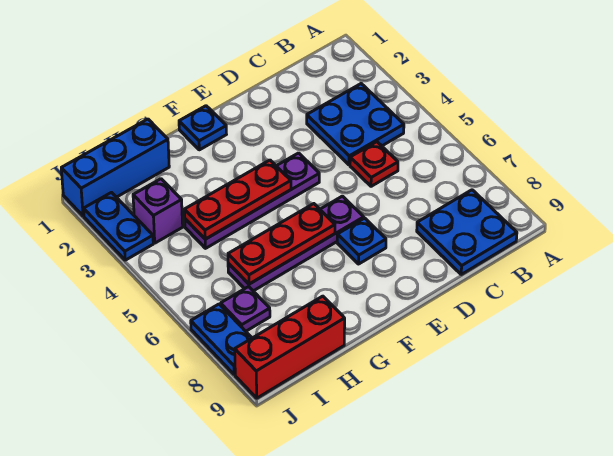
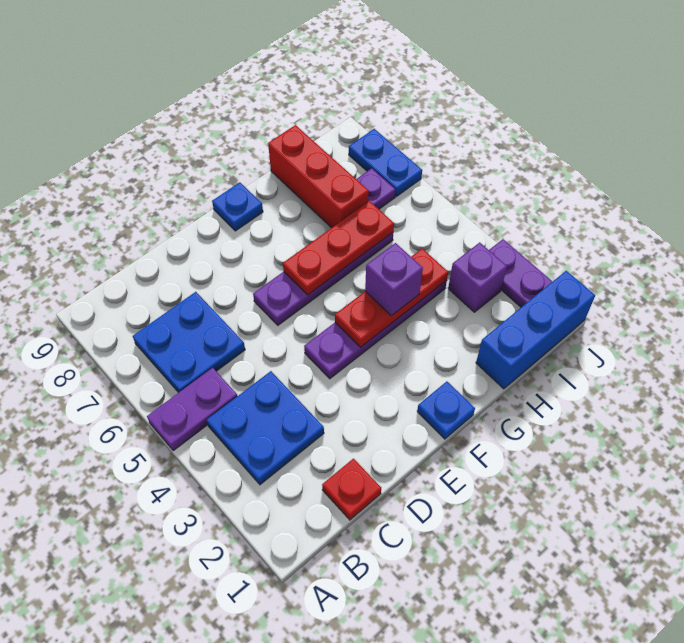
none -> purple plate A5:B5 level 1
blue plate B8:C9 level 1 -> blue plate B6:C7 level 1
red plate C5 level 1 -> red plate C1 level 1
blue plate E7 level 1 -> blue plate F9 level 1
none -> purple brick G4 level 3
red brick H9:J9 level 1 -> red brick H7:H9 level 1
blue plate J2:J3 level 1 -> purple plate J2:J3 level 1

